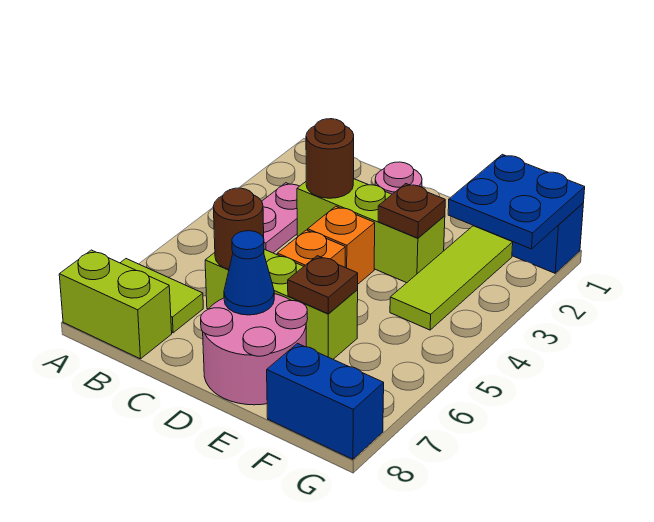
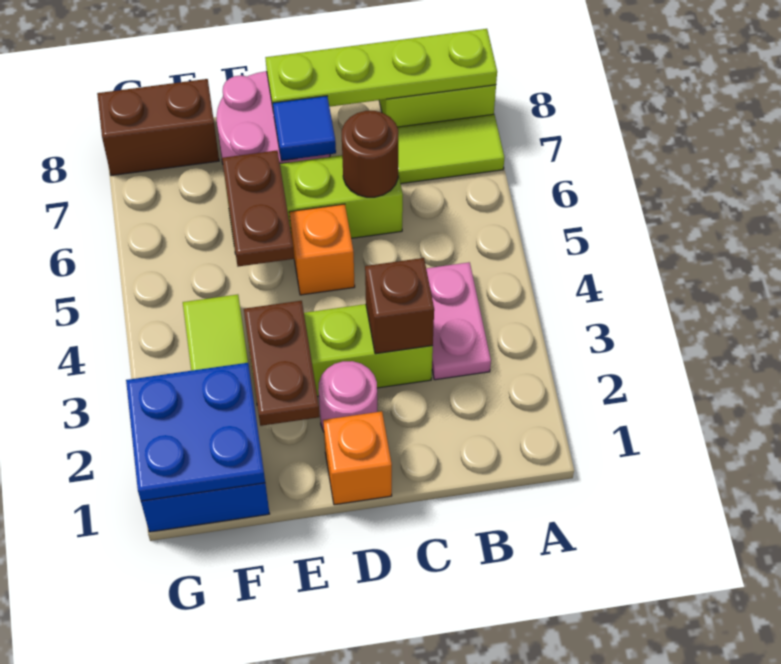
none -> lime plate A8:D8 level 2
brown round brick C3 level 2 -> brown brick C3 level 2
orange brick D4 level 1 -> orange brick D1 level 1
blue cone D7 level 2 -> blue tile D7 level 2
brown plate E3 level 2 -> brown plate E2:E3 level 2
brown plate E6 level 2 -> brown plate E5:E6 level 2
blue brick F8:G8 level 1 -> brown brick F8:G8 level 1

